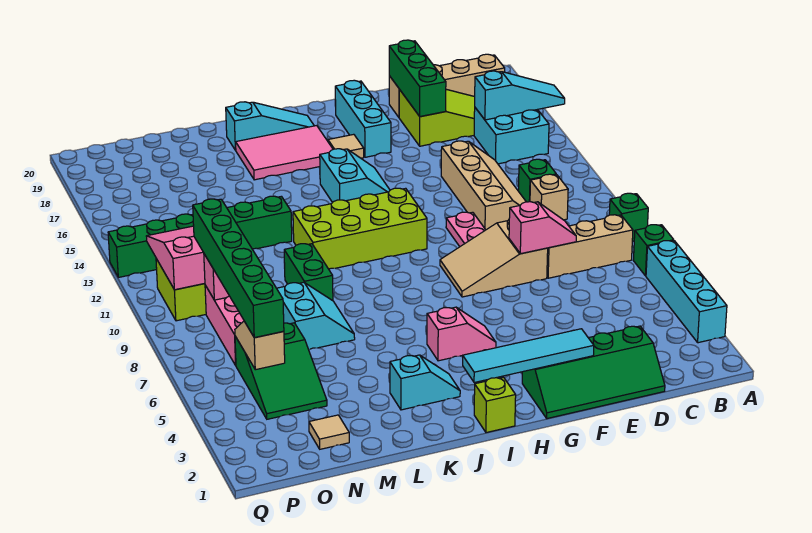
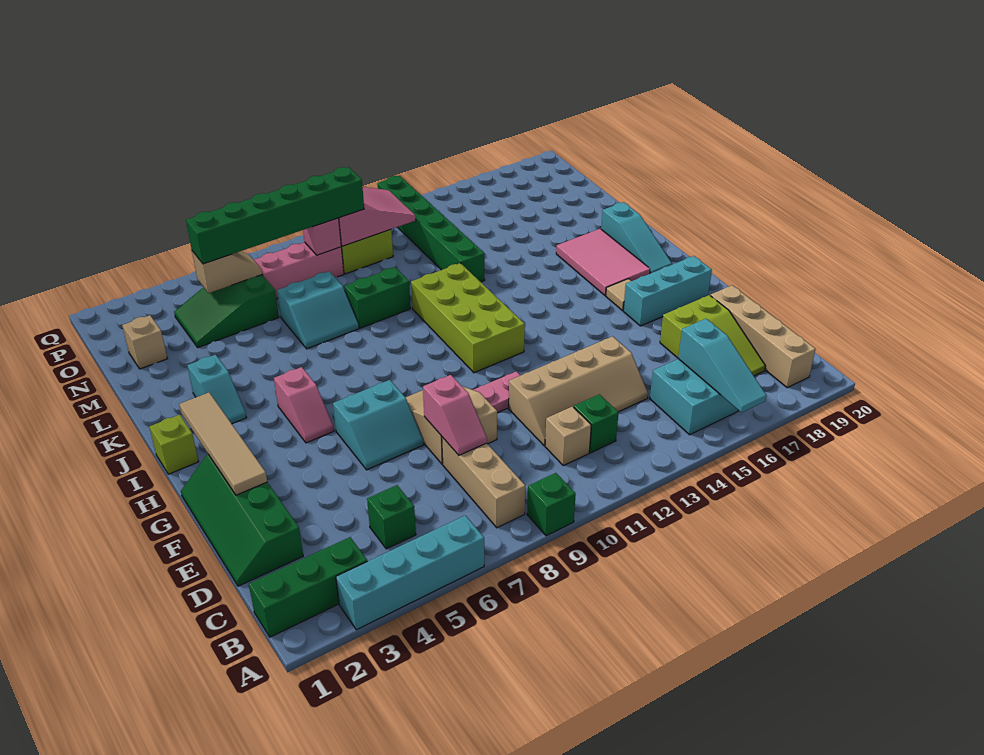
green brick A7 level 1 -> green brick C5 level 1
green brick E17:E19 level 2 -> green brick B1:B3 level 1
cyan tile F2:I2 level 2 -> tan tile F2:I2 level 2
cyan slope H14:I15 level 1 top I -> cyan slope F6:G7 level 1 top G
tan tile N2 level 1 -> tan brick N2 level 1

